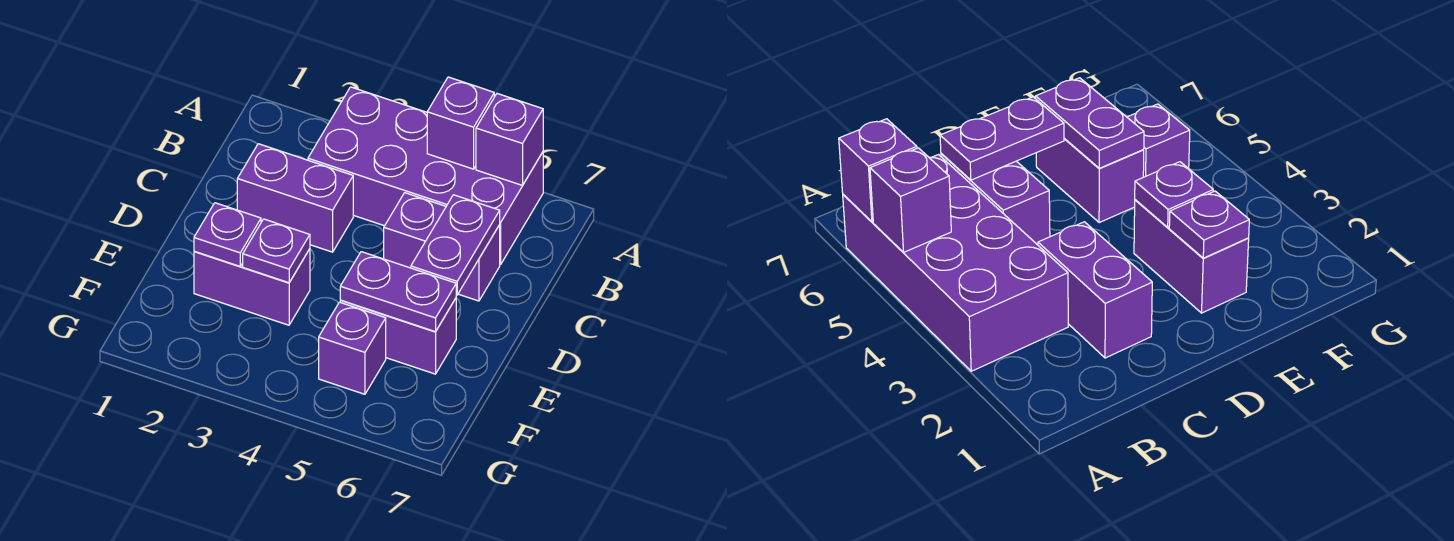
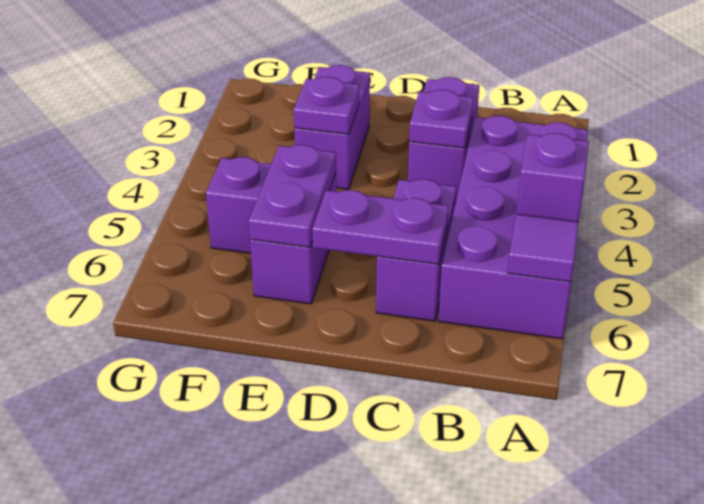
purple brick A6 level 2 -> purple tile A6 level 2
purple plate E2 level 2 -> purple plate C3 level 2

